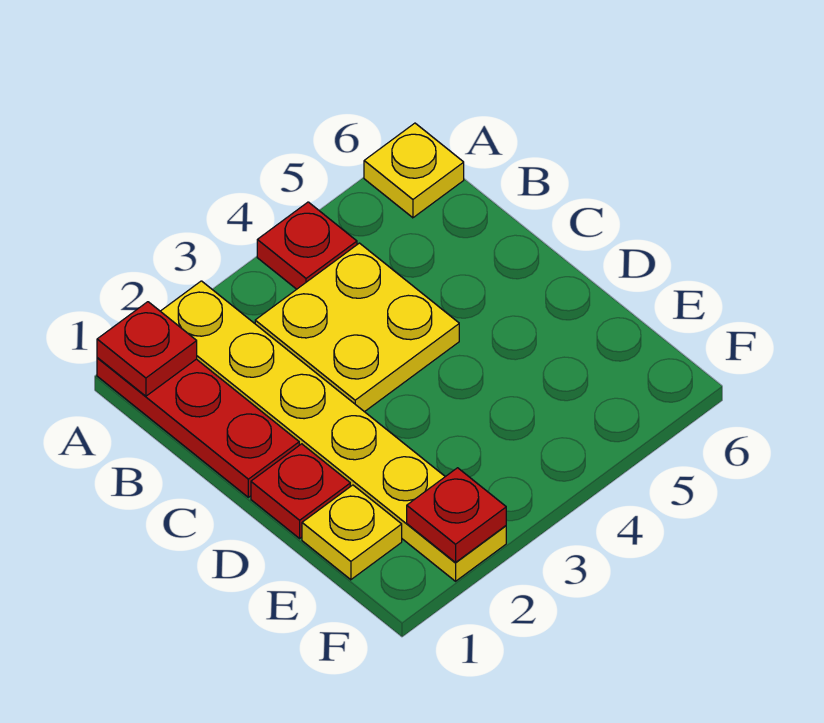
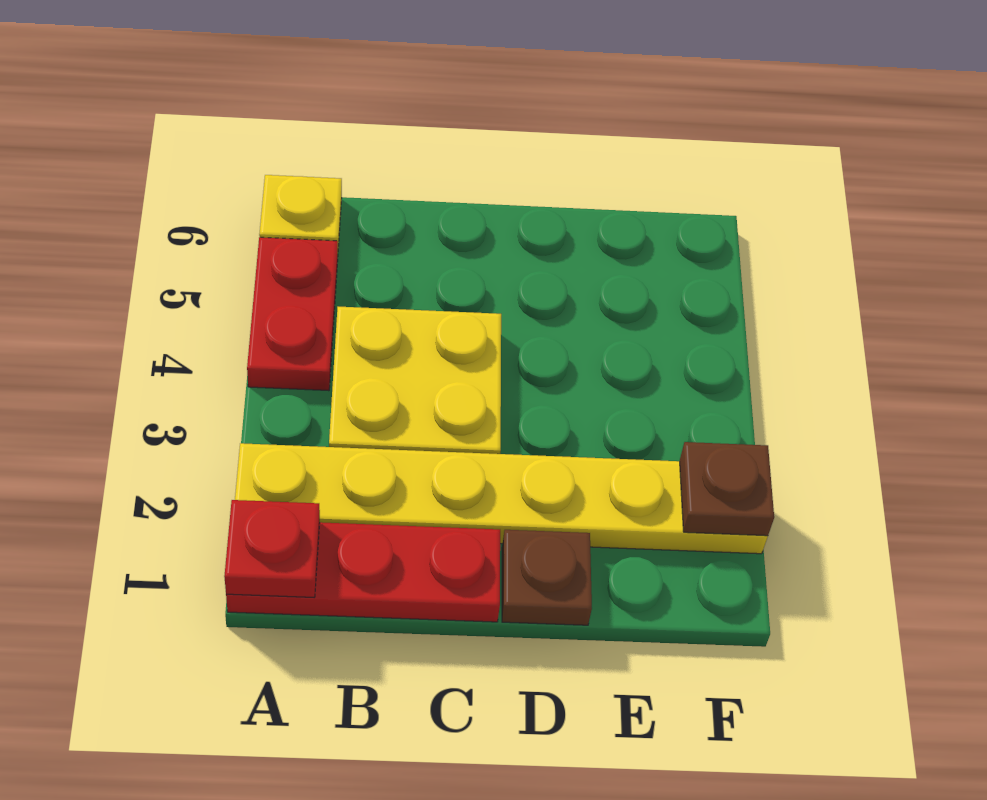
red plate A4 level 1 -> red plate A4:A5 level 1
red plate D1 level 1 -> brown plate D1 level 1
yellow plate E1 level 1 -> none
red plate F2 level 2 -> brown plate F2 level 2

